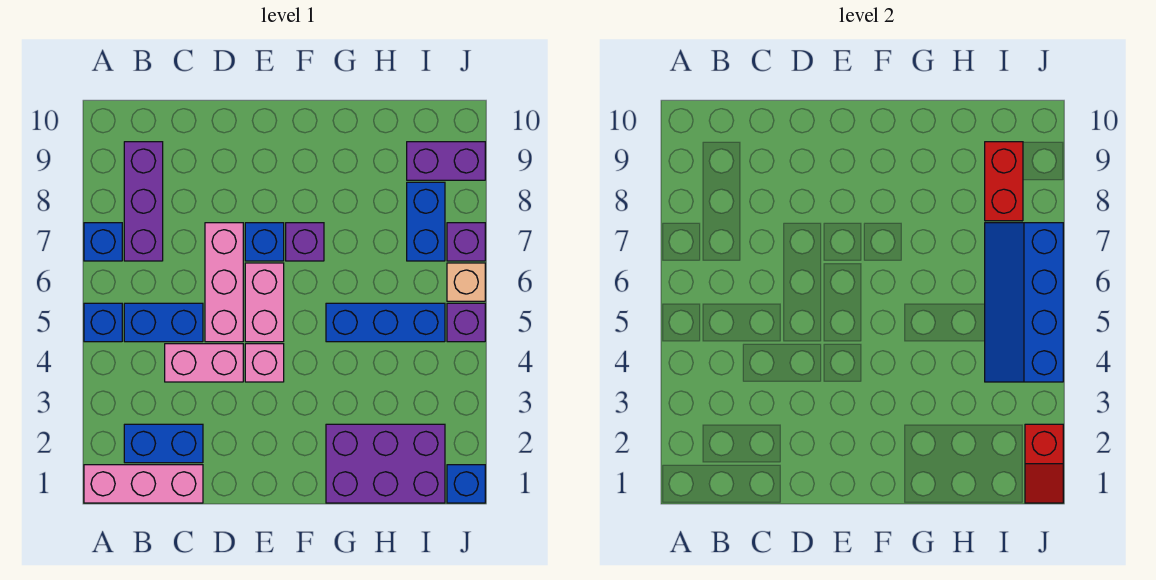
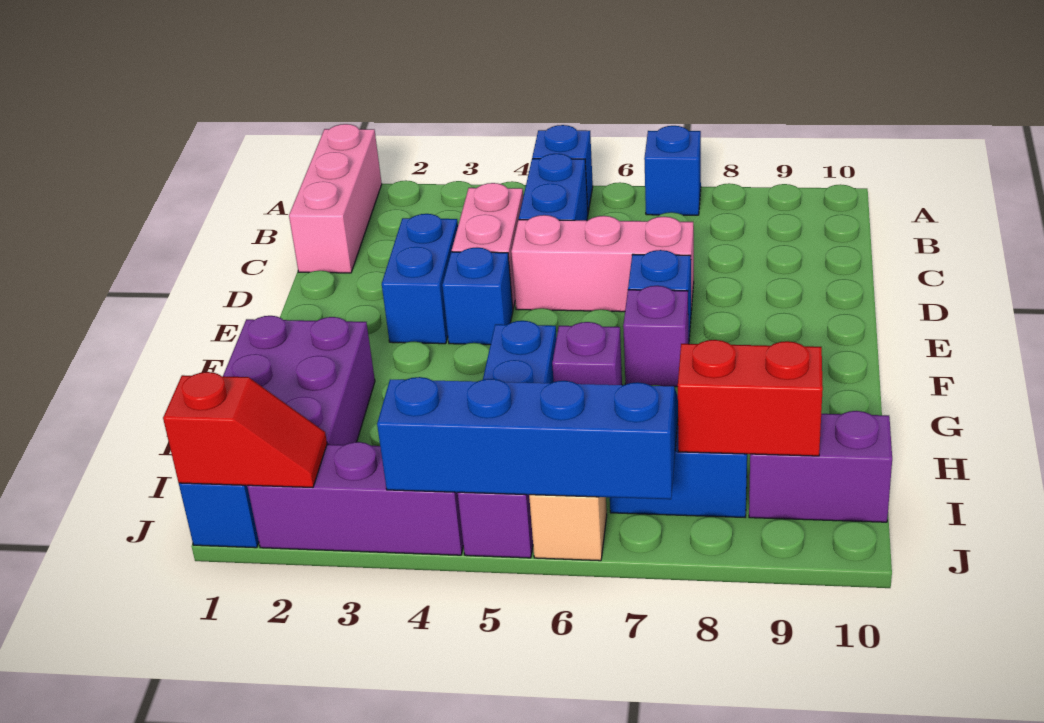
blue brick B2:C2 level 1 -> blue brick D3:E3 level 1
purple brick B7:B9 level 1 -> purple brick J2:J4 level 1
pink brick E4 level 1 -> blue brick E4 level 1
pink brick E5:E6 level 1 -> none
purple brick I9:J9 level 1 -> purple brick I9:I10 level 1
red slope J1:J2 level 2 top 2 -> red slope J1:J2 level 2 top 1
purple brick J7 level 1 -> purple brick G6 level 1

